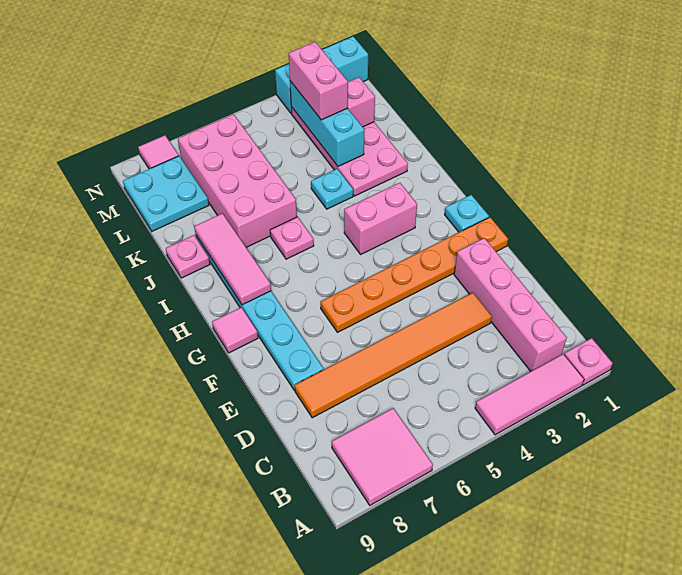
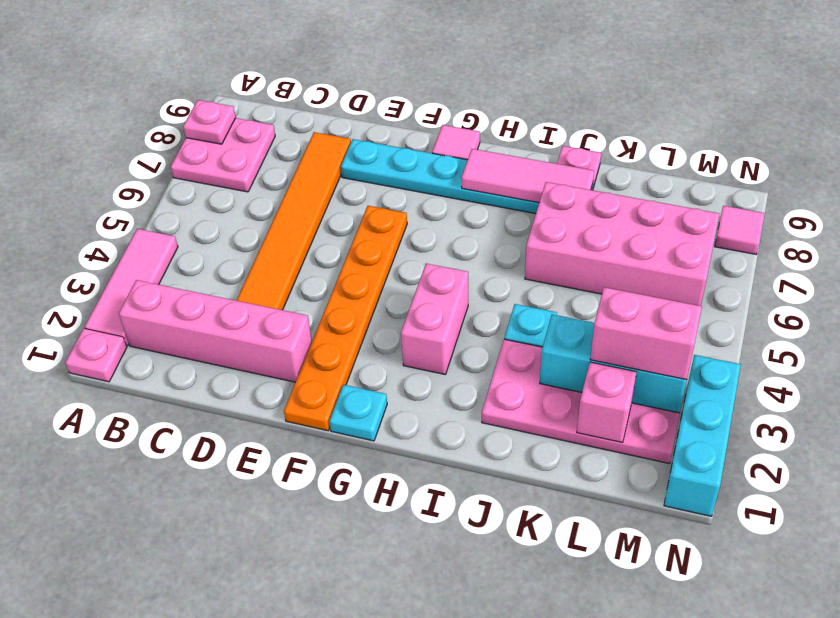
pink tile A7:B8 level 1 -> pink plate A7:B8 level 1
pink plate I6 level 1 -> pink plate A8 level 2
cyan plate L8:M9 level 1 -> none

